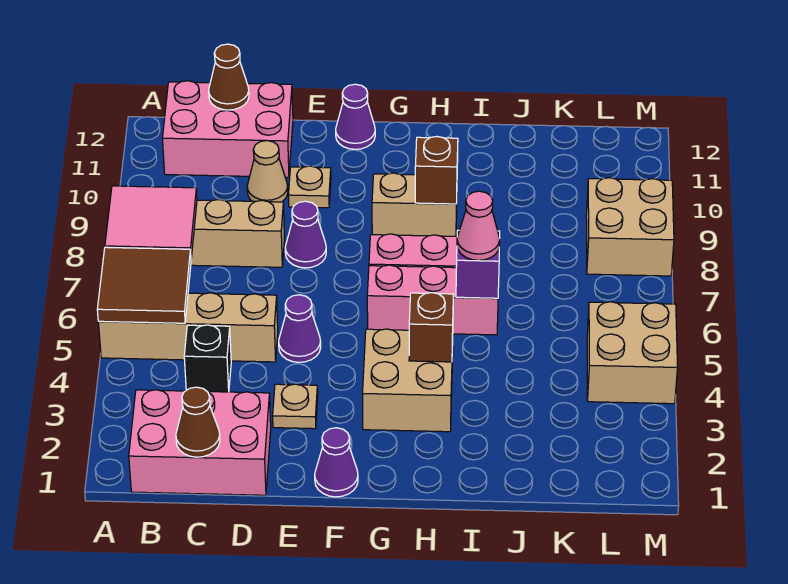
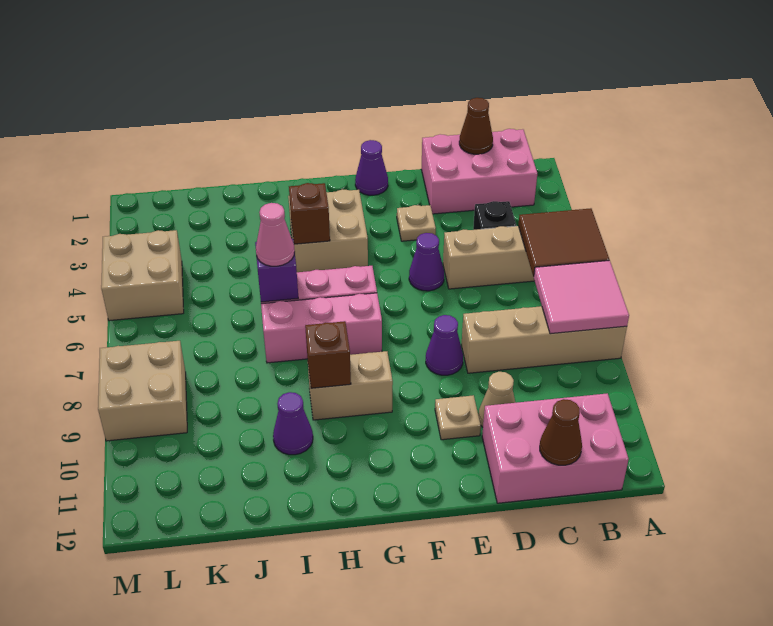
purple cone F12 level 1 -> purple cone I10 level 1

